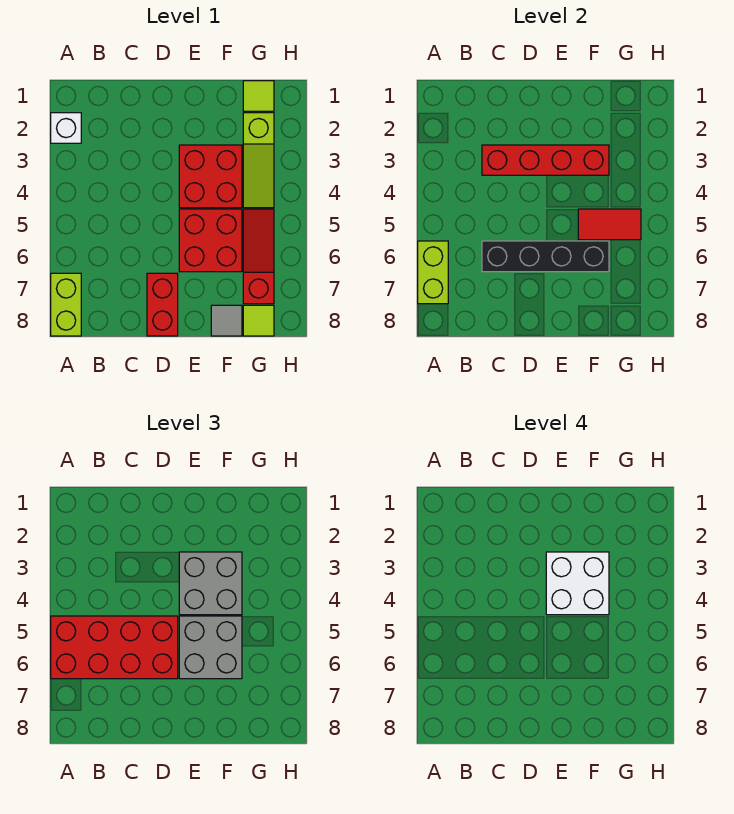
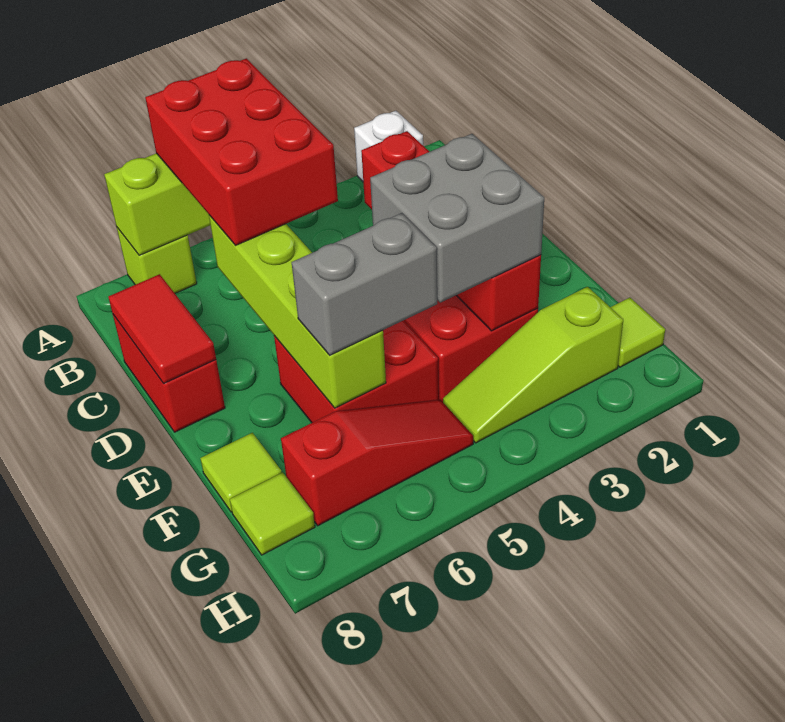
red brick A5:D6 level 3 -> red brick A5:C6 level 3
lime brick A7:A8 level 1 -> lime brick A7 level 1
black brick C6:F6 level 2 -> lime brick C6:F6 level 2
red brick D7:D8 level 1 -> red brick C8:D8 level 1
white brick E3:F4 level 4 -> none
grey brick E5:F6 level 3 -> grey brick F5:F6 level 3
red tile F5:G5 level 2 -> red tile C8:D8 level 2
grey tile F8 level 1 -> lime tile F8 level 1

